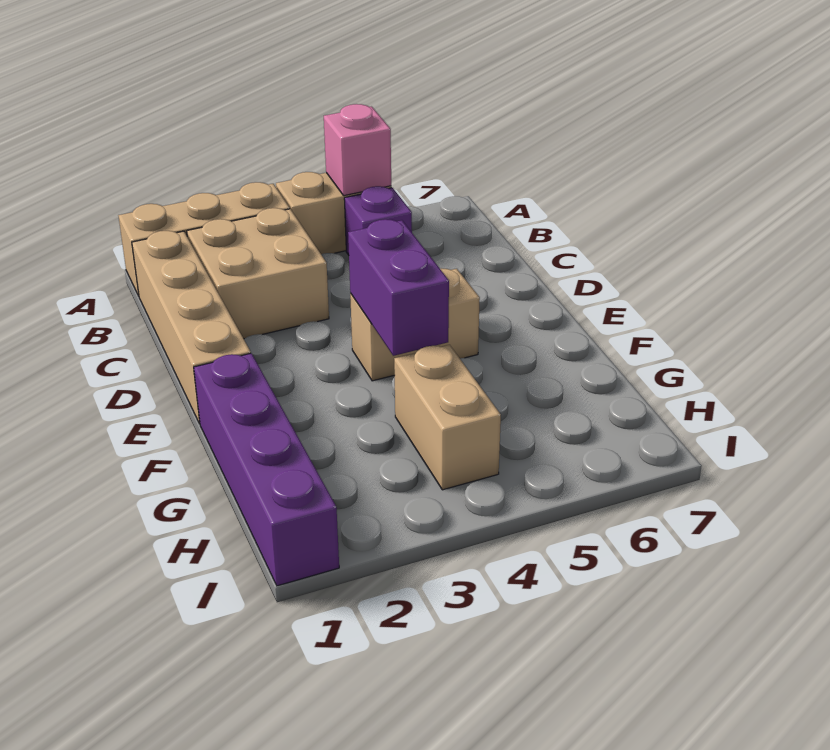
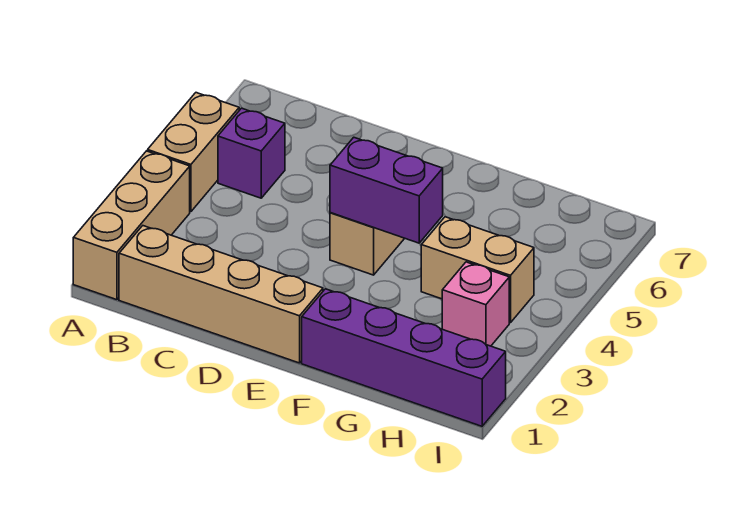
pink brick A5 level 2 -> pink brick H3 level 1
tan brick B2:C3 level 1 -> none

